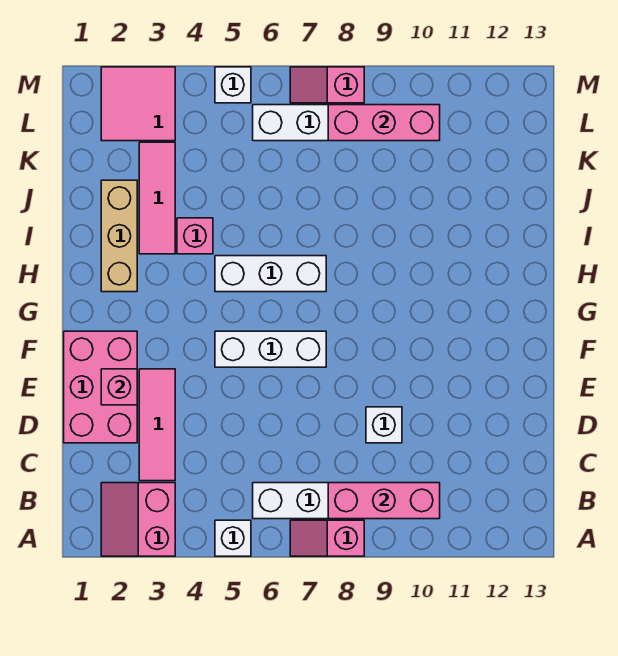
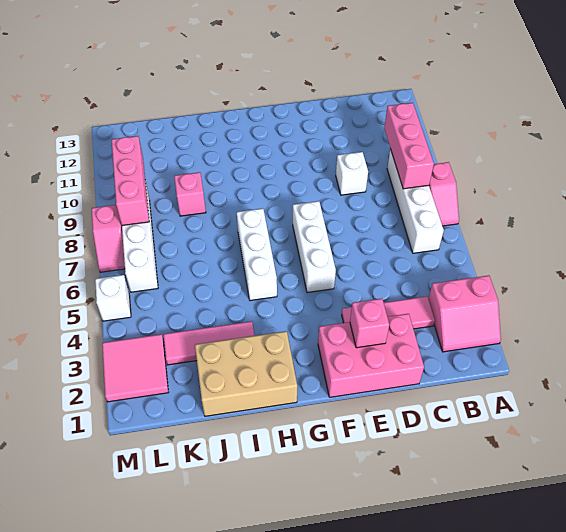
white brick A5 level 1 -> none
tan brick H2:J2 level 1 -> tan brick H1:J2 level 1
pink brick I4 level 1 -> pink brick J9 level 1

